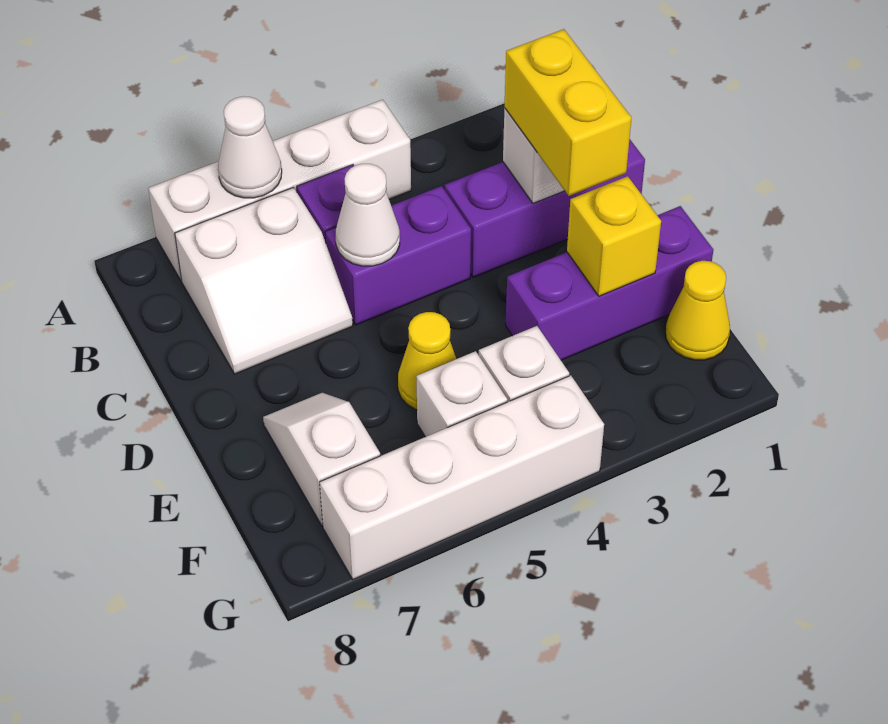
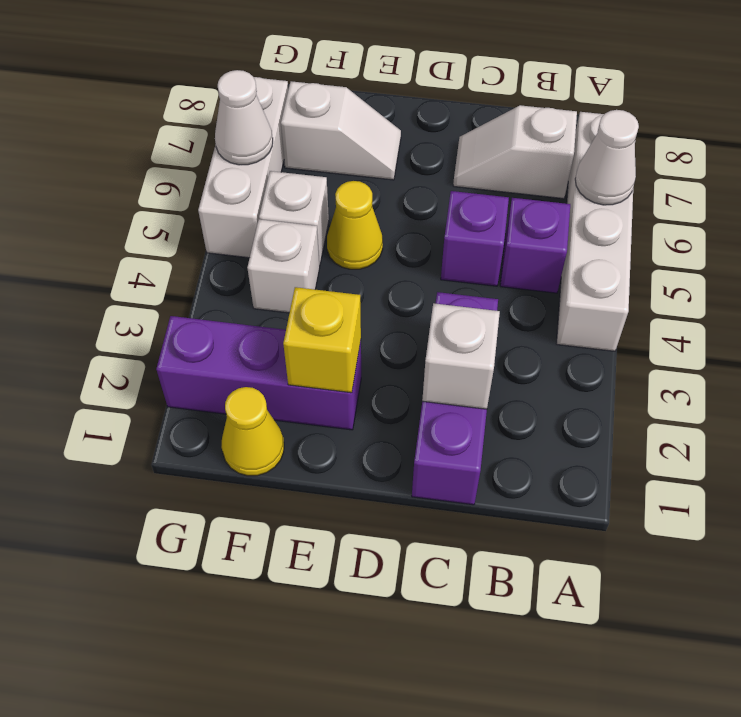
white slope B6:C7 level 1 top B -> white slope B7:C7 level 1 top B
yellow brick C2:D2 level 3 -> none
purple brick C4:C5 level 1 -> purple brick C5 level 1
white cone C5 level 2 -> white cone G6 level 2
purple brick E1:E3 level 1 -> purple brick E2:G2 level 1
white brick G4:G7 level 1 -> white brick G5:G7 level 1

